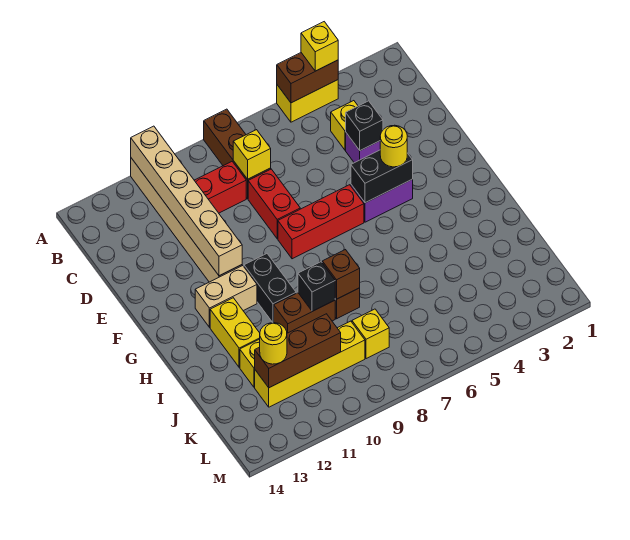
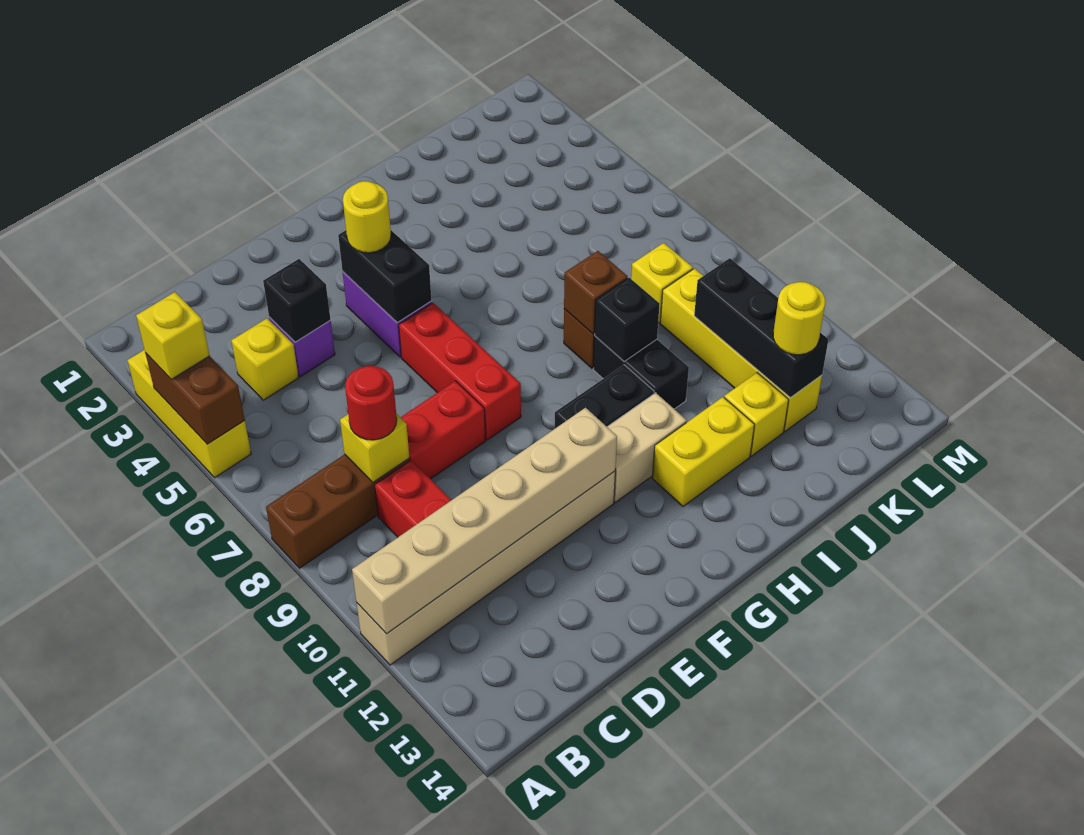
yellow brick A4:A5 level 1 -> yellow brick A3:A5 level 1
none -> red round brick C8 level 3
tan brick G11:G12 level 1 -> tan brick G11:H11 level 1
brown brick I9:I10 level 1 -> black brick I9:I10 level 1
brown brick K10:K12 level 2 -> black brick K10:K12 level 2

